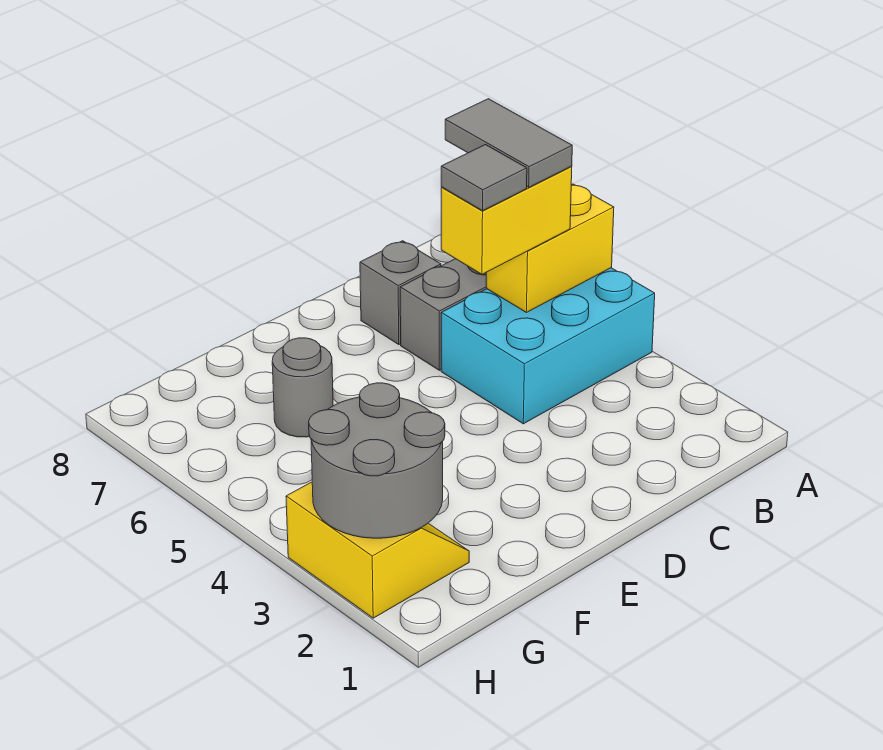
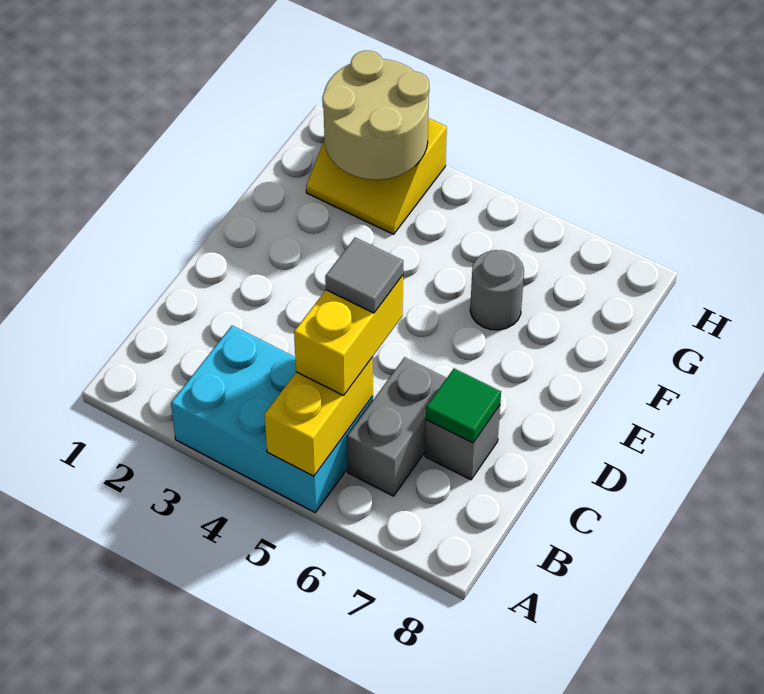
cyan brick A4:C5 level 1 -> cyan brick A3:B5 level 1
grey tile B5:B6 level 4 -> none
none -> green tile C7 level 2
grey round brick G2:H3 level 2 -> tan round brick G2:H3 level 2

